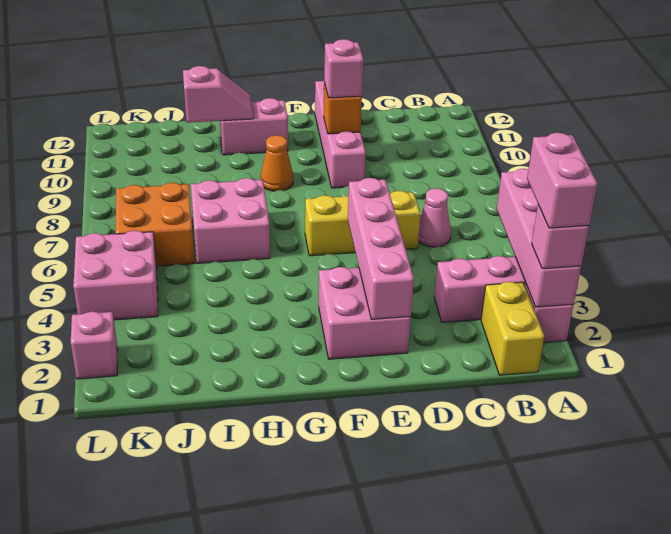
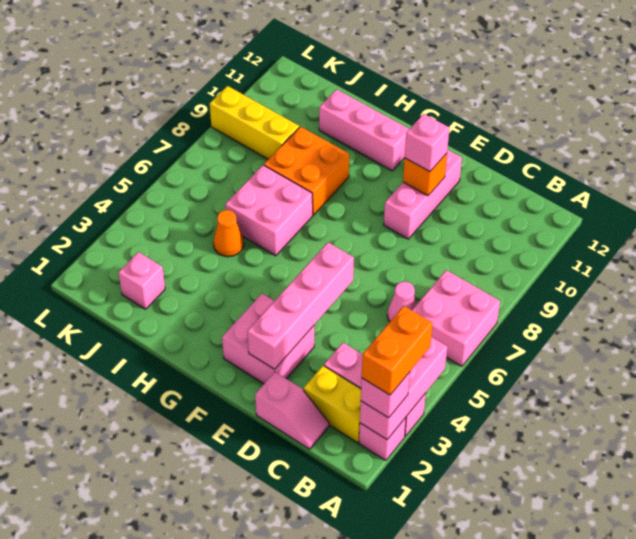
pink brick A2:A5 level 2 -> pink brick A2:A4 level 2
pink brick A2:A3 level 4 -> orange brick A2:A3 level 4
yellow brick B1:B2 level 1 -> yellow brick B2:C2 level 1
yellow brick D6:F6 level 1 -> yellow brick J9:L9 level 1
pink brick E9:E12 level 1 -> pink brick E9:E11 level 1
orange cone G9 level 1 -> orange cone I5 level 1
pink brick G11:H11 level 1 -> pink brick G11:I11 level 1
pink slope H11:I11 level 2 top I -> pink slope C1:D1 level 1 top D
orange brick J6:K7 level 1 -> orange brick H8:I9 level 1
pink brick K4:L5 level 1 -> pink brick A6:B7 level 1
pink brick L2 level 1 -> pink brick J2 level 1

